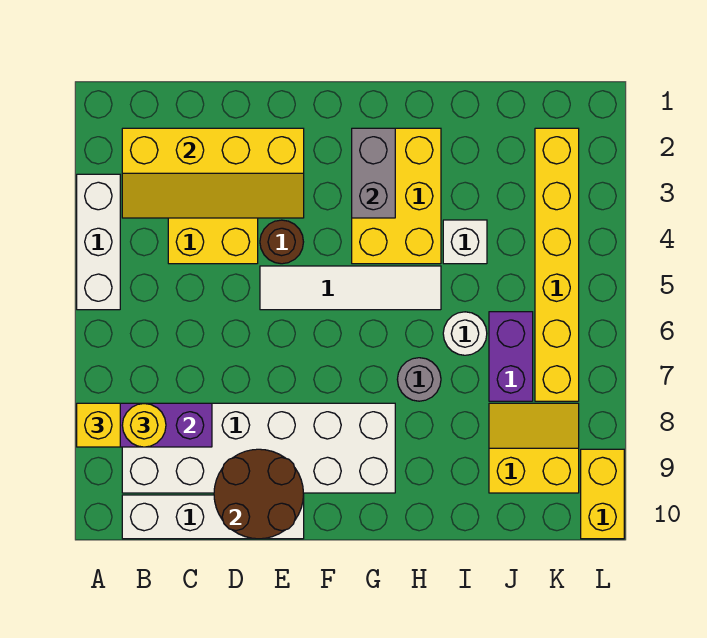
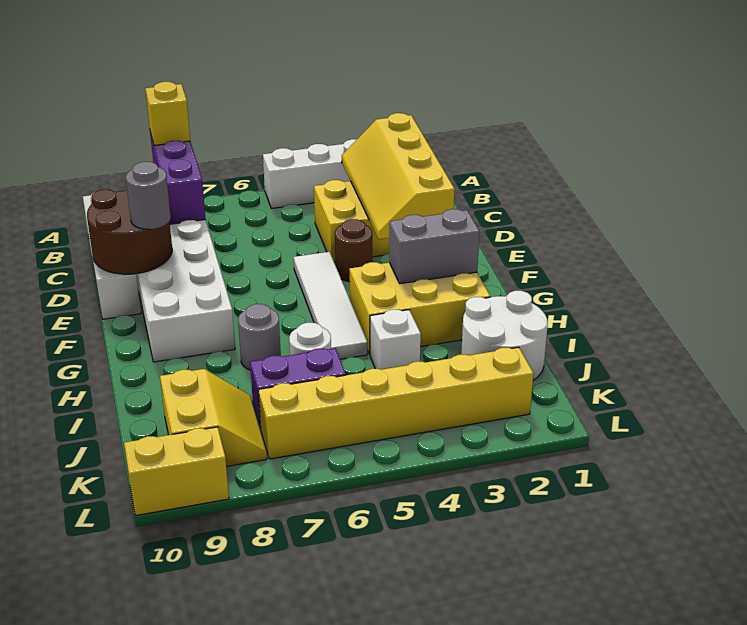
yellow round brick B8 level 3 -> none
none -> grey round brick E9 level 3
none -> white round brick I1:J2 level 1

